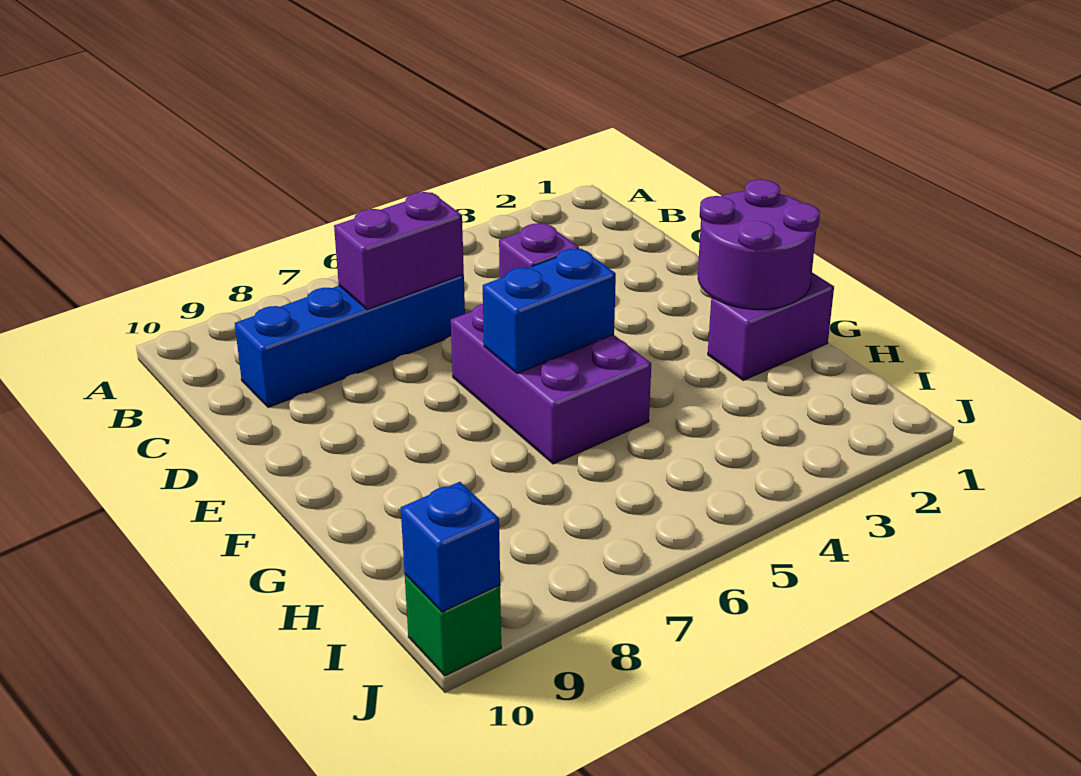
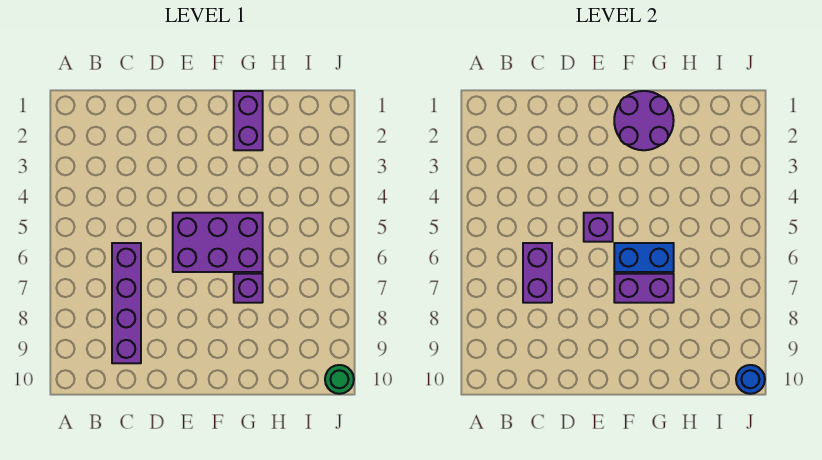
blue brick C6:C9 level 1 -> purple brick C6:C9 level 1
blue brick F5:F6 level 2 -> blue brick F6:G6 level 2
none -> purple brick F7:G7 level 2
none -> purple brick G7 level 1
green brick J10 level 1 -> green round brick J10 level 1
blue brick J10 level 2 -> blue round brick J10 level 2

